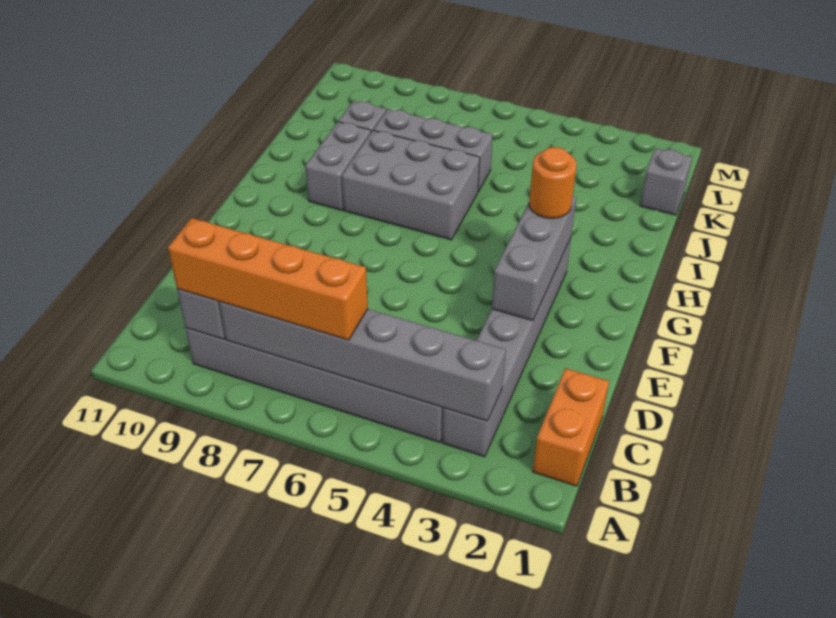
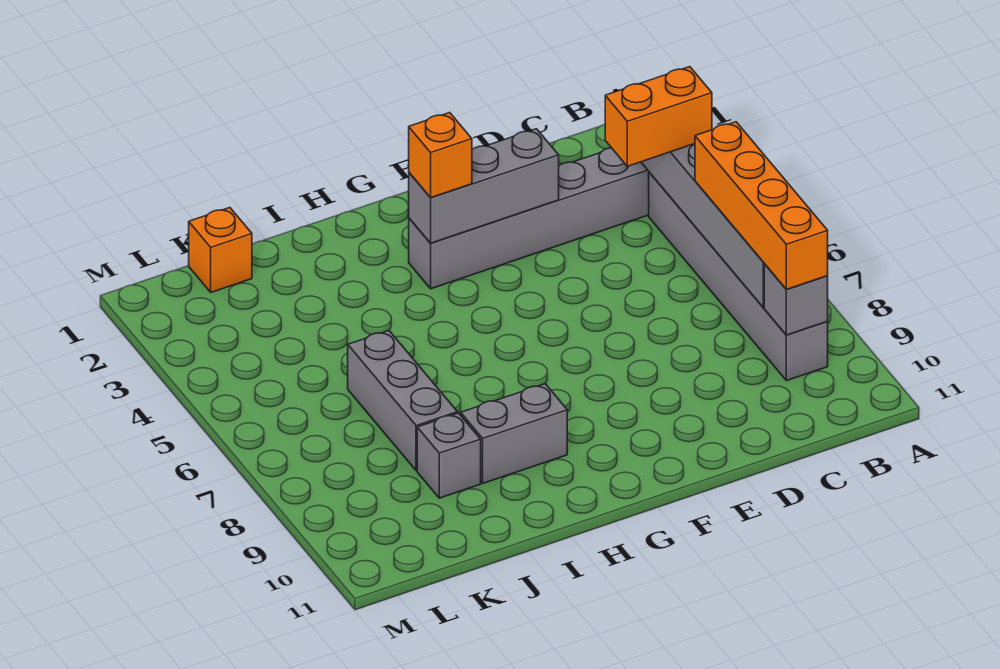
orange brick B1:C1 level 1 -> orange brick B4:C4 level 3
orange round brick G3 level 3 -> orange brick G3 level 3
grey brick H6:I8 level 1 -> none
grey brick K1 level 1 -> orange brick K1 level 1

